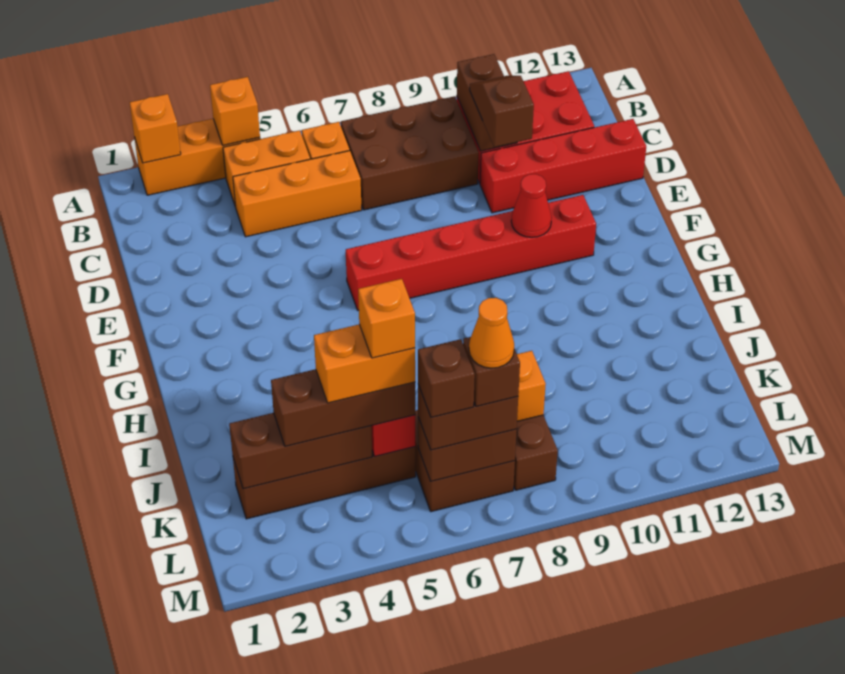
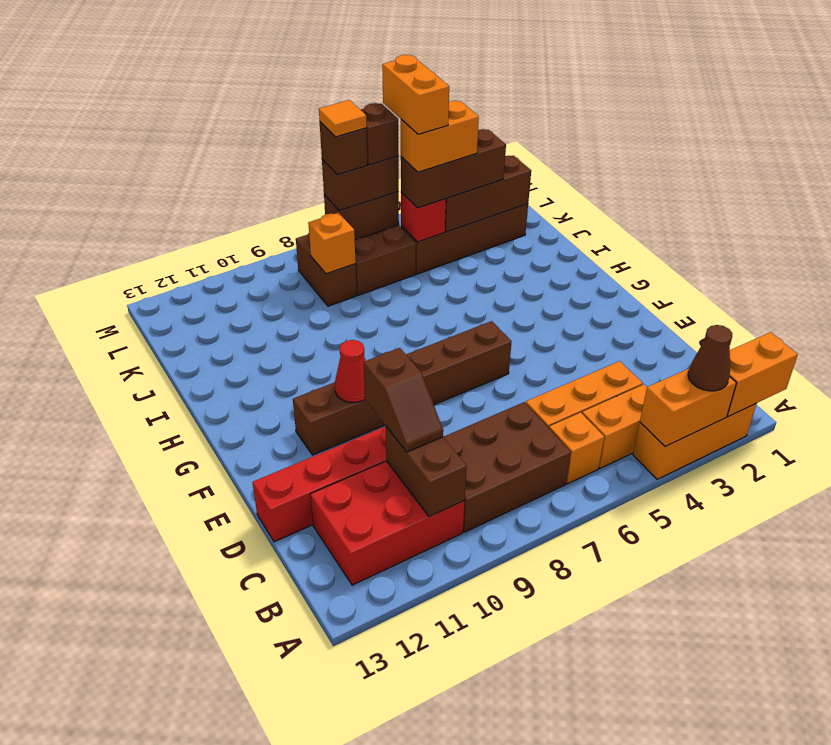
orange brick A2 level 2 -> orange brick A1:A2 level 2
none -> brown cone A3 level 3
orange brick A4 level 2 -> orange brick A3:A4 level 2
red brick F6:F11 level 1 -> brown brick F6:F11 level 1
orange brick K5 level 5 -> orange brick K5:L5 level 5
orange cone L7 level 5 -> orange tile L7 level 5

